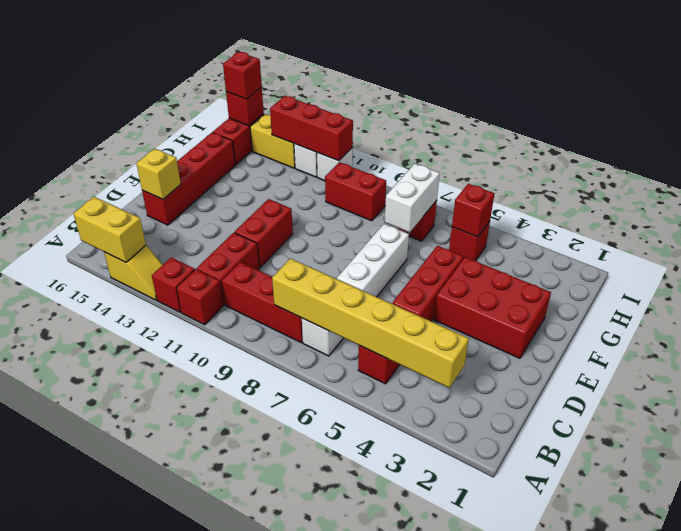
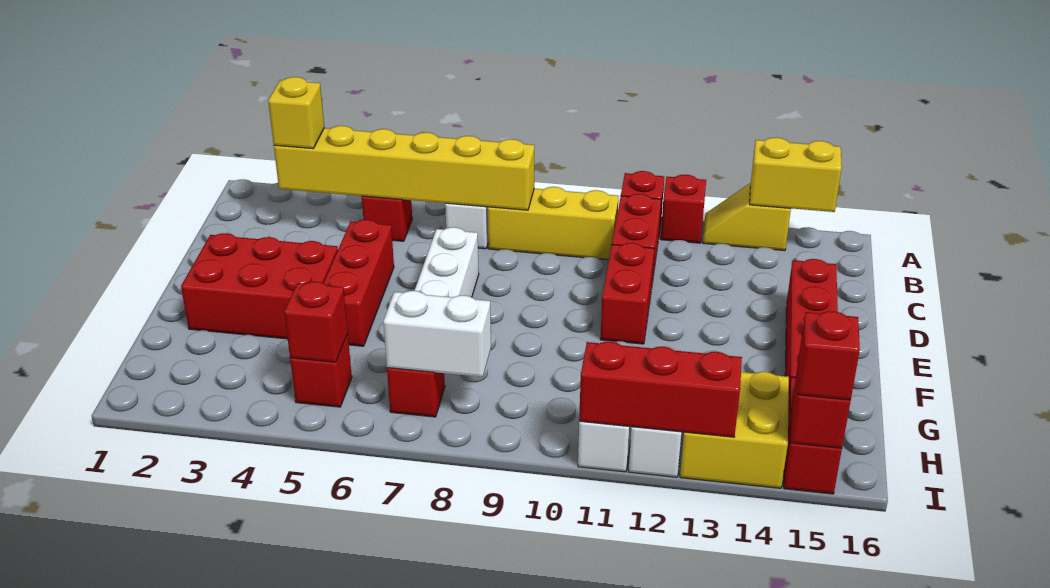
red brick B8:B10 level 1 -> yellow brick B8:B10 level 1
yellow brick D15 level 2 -> yellow brick B3 level 3
white brick G7:H7 level 2 -> white brick H7:H8 level 2
red brick H9:H10 level 1 -> none
yellow brick I13:I14 level 1 -> yellow brick H13:I14 level 1

